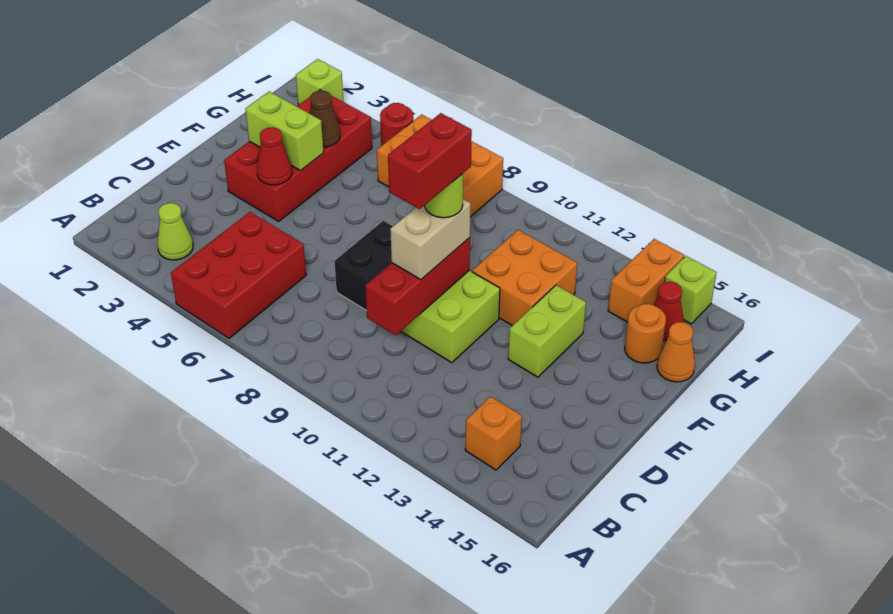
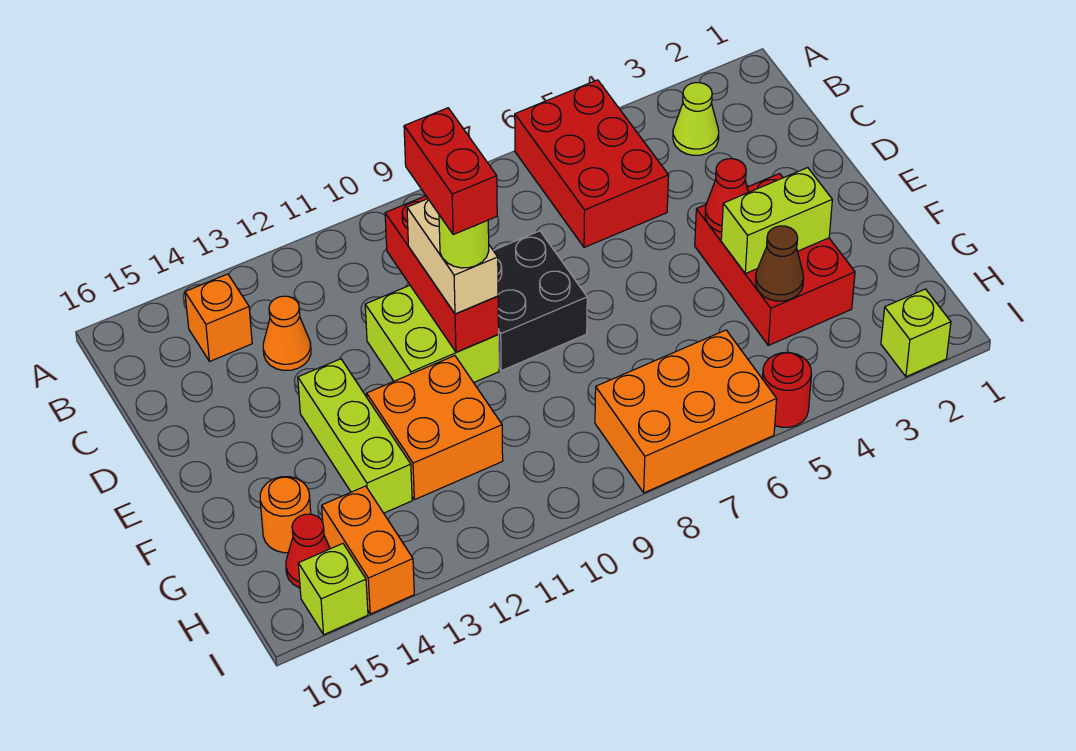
red brick E3:H4 level 1 -> red brick E3:G4 level 1
lime brick E13:F13 level 1 -> lime brick E13:G13 level 1
orange cone G16 level 1 -> orange cone C13 level 1

